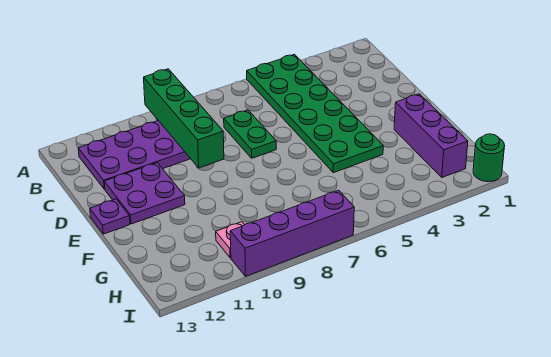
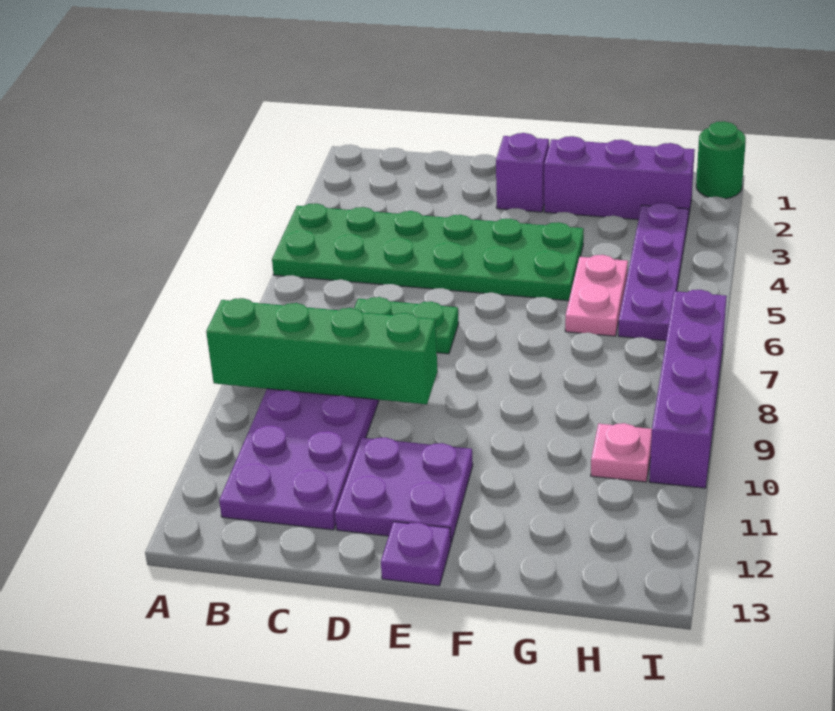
none -> purple brick E2 level 1
none -> pink plate G5:G6 level 1
none -> purple plate H3:H6 level 1

